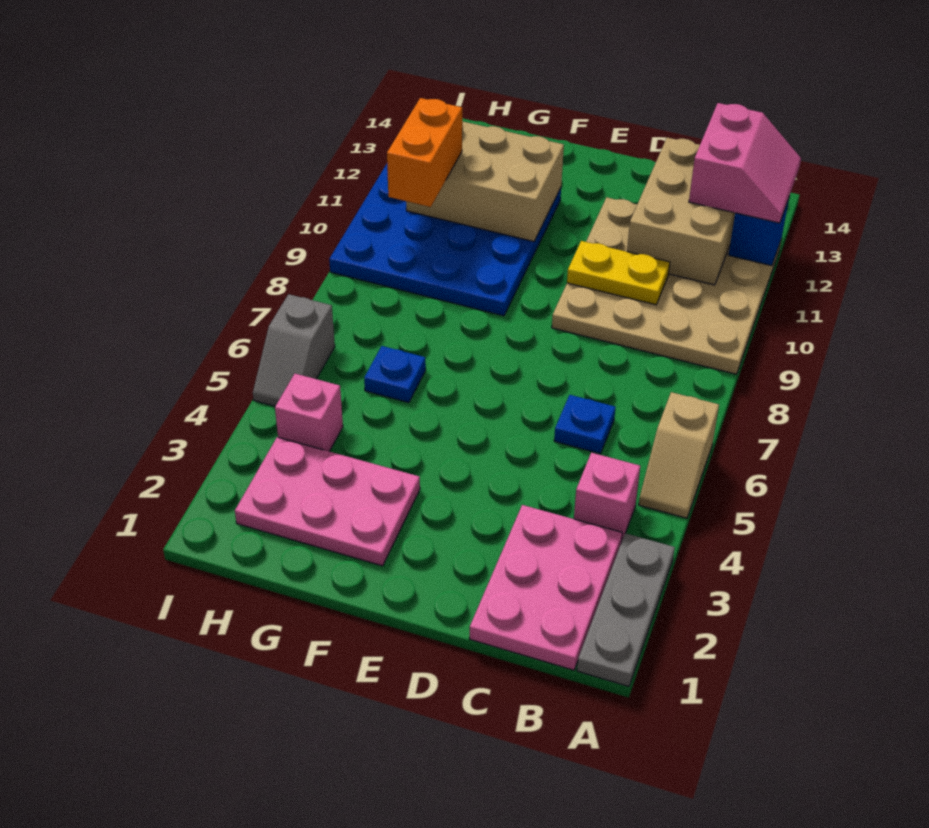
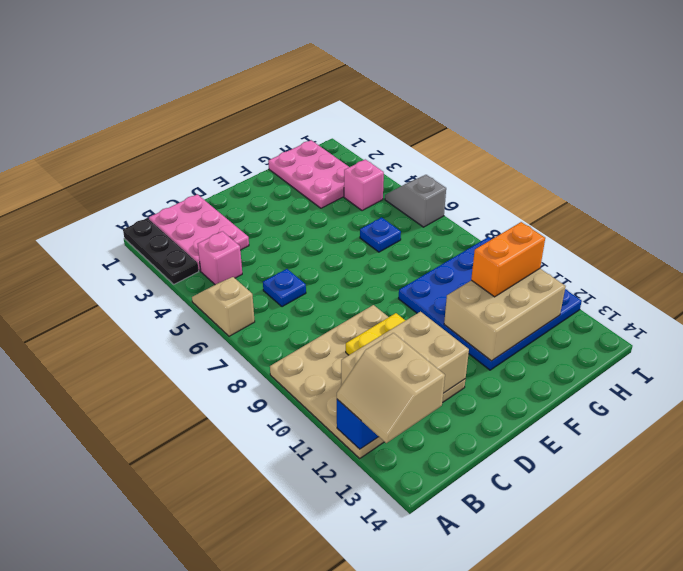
grey plate A1:A3 level 1 -> black plate A1:A3 level 1
pink slope A12:B13 level 3 top B -> tan slope A12:B13 level 3 top B
tan brick B11:C13 level 2 -> tan brick B11:D12 level 2
pink plate F2:H3 level 1 -> pink plate G1:H3 level 1
orange brick H10:H11 level 3 -> orange brick G11:H11 level 3

